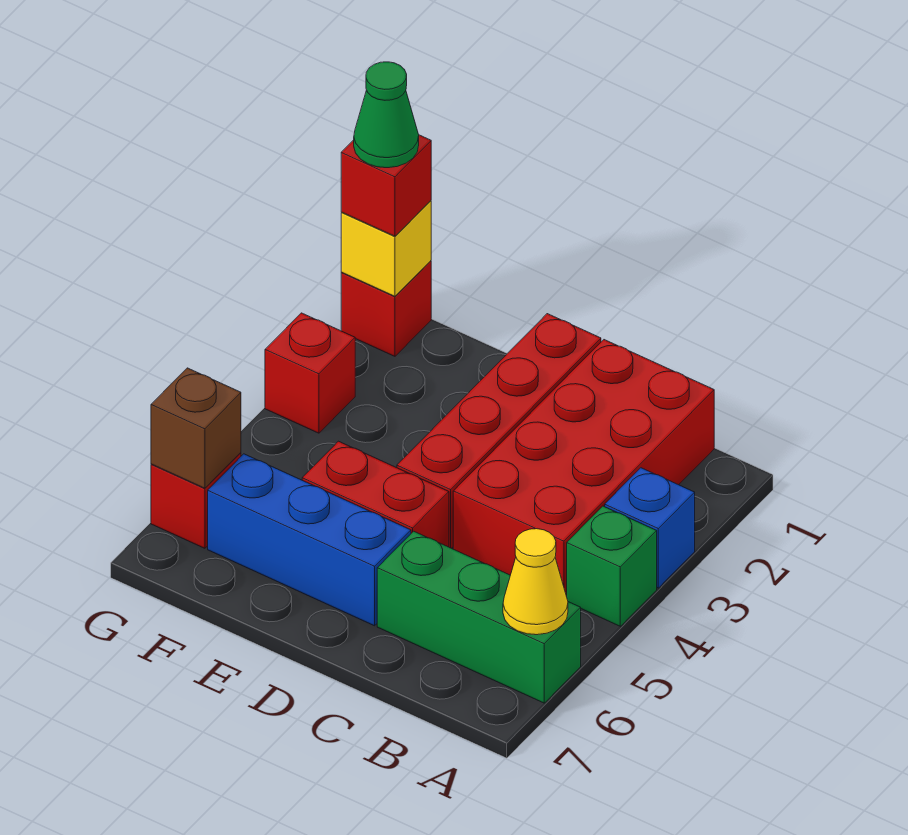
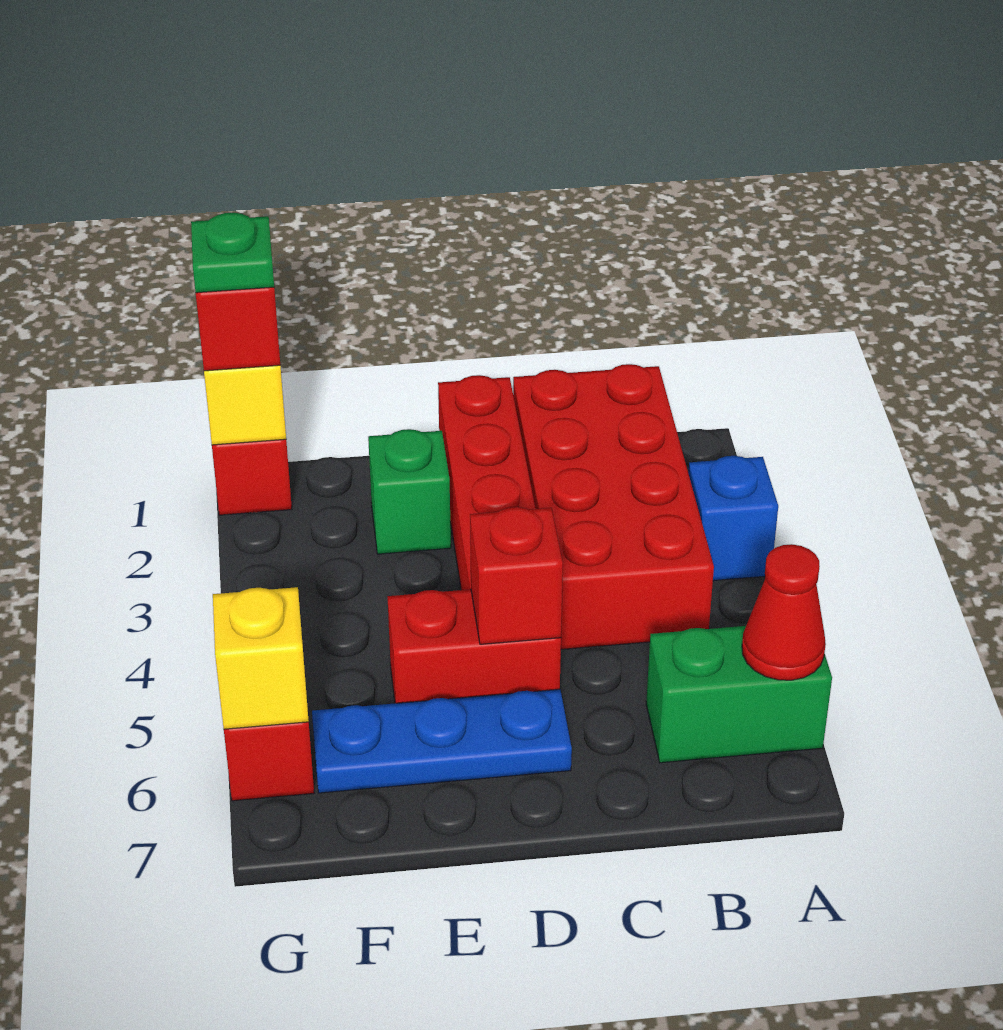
green brick A4 level 1 -> green brick E2 level 1
green brick A6:C6 level 1 -> green brick A6:B6 level 1
yellow cone A6 level 2 -> red cone A6 level 2
blue brick D6:F6 level 1 -> blue plate D6:F6 level 1
green cone G1 level 4 -> green plate G1 level 4
red brick G3 level 1 -> red brick D5 level 2
brown brick G6 level 2 -> yellow brick G6 level 2

